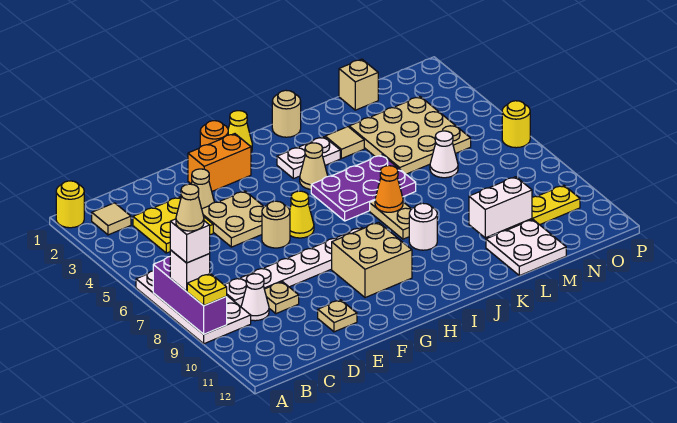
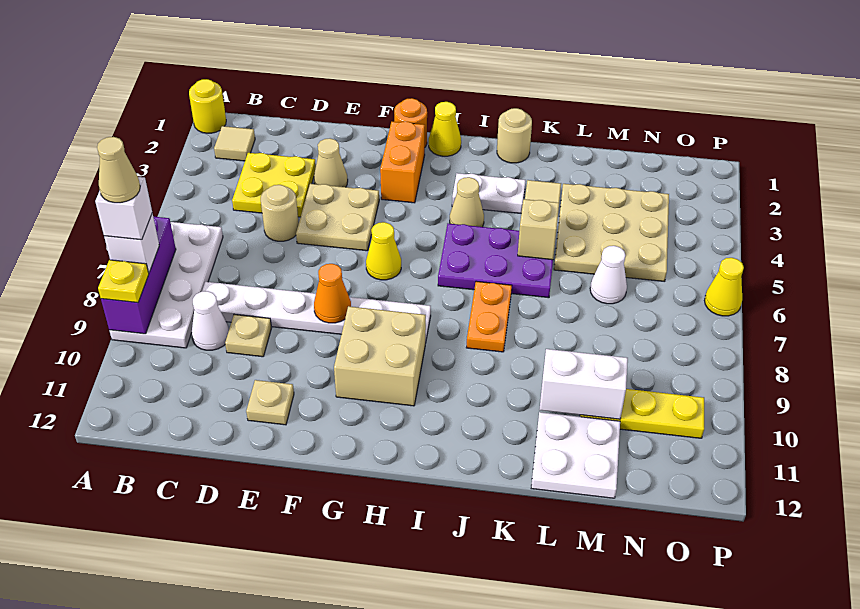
orange brick F2:G2 level 1 -> orange brick G2:G3 level 1
tan round brick F6 level 1 -> tan round brick D5 level 1
tan plate J7:J8 level 1 -> orange plate J7:J8 level 1
orange cone J7 level 2 -> orange cone F8 level 2
white round brick J9 level 1 -> none
tan brick M1 level 1 -> tan brick K5 level 2
yellow round brick P6 level 1 -> yellow cone P6 level 1

